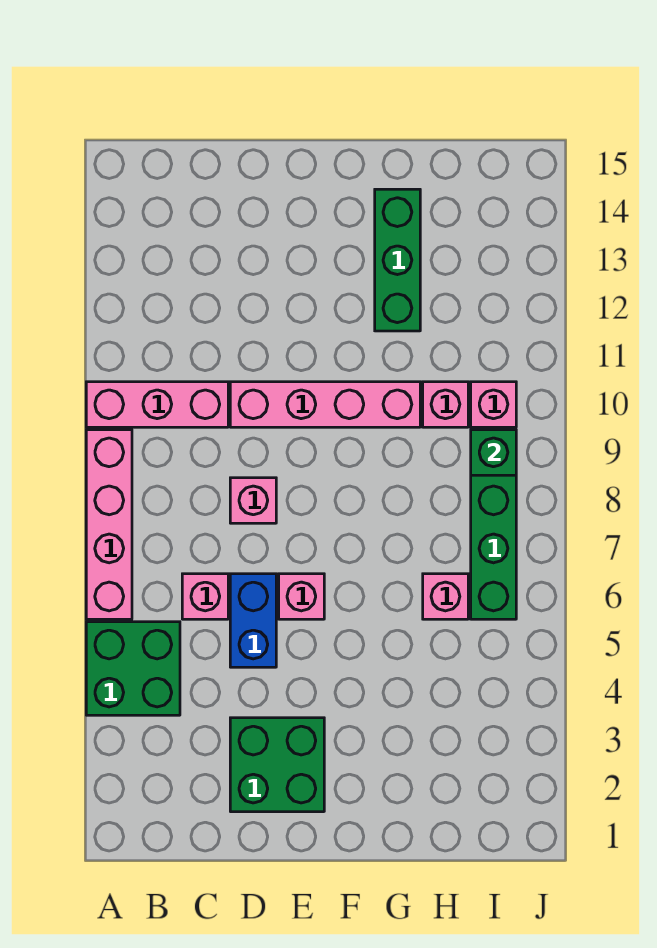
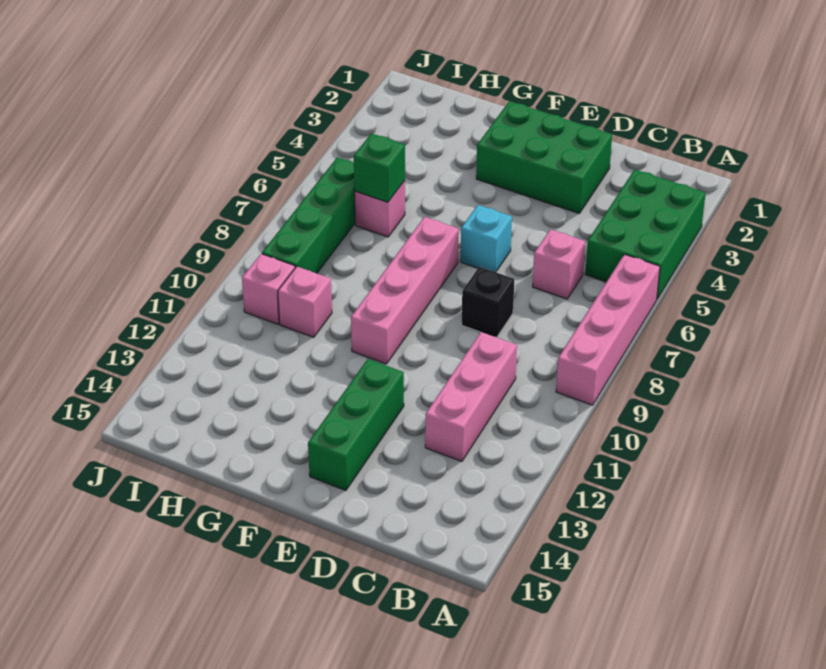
green brick A4:B5 level 1 -> green brick A3:B5 level 1
pink brick A10:C10 level 1 -> pink brick C10:C12 level 1
green brick D2:E3 level 1 -> green brick D2:F3 level 1
blue brick D5:D6 level 1 -> none
pink brick D8 level 1 -> black brick D8 level 1
pink brick D10:G10 level 1 -> pink brick F7:F10 level 1
pink brick E6 level 1 -> cyan brick E6 level 1
green brick G12:G14 level 1 -> green brick E12:E14 level 1
green brick I9 level 2 -> green brick H6 level 2

